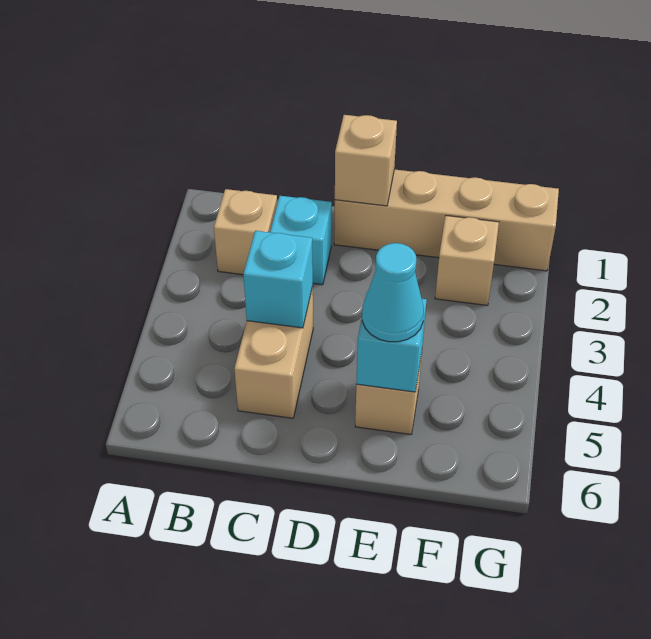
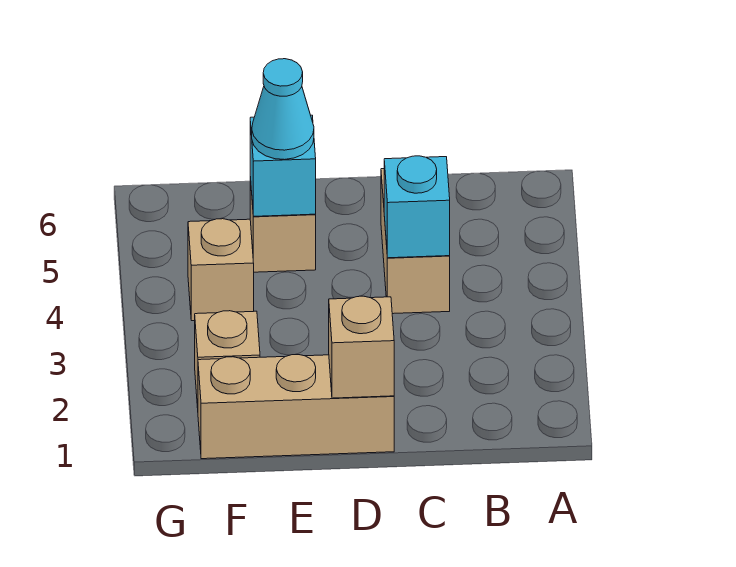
tan brick B2 level 1 -> tan brick F4 level 1
cyan brick C2 level 1 -> none
tan brick D1:G1 level 1 -> tan brick D1:F1 level 1

